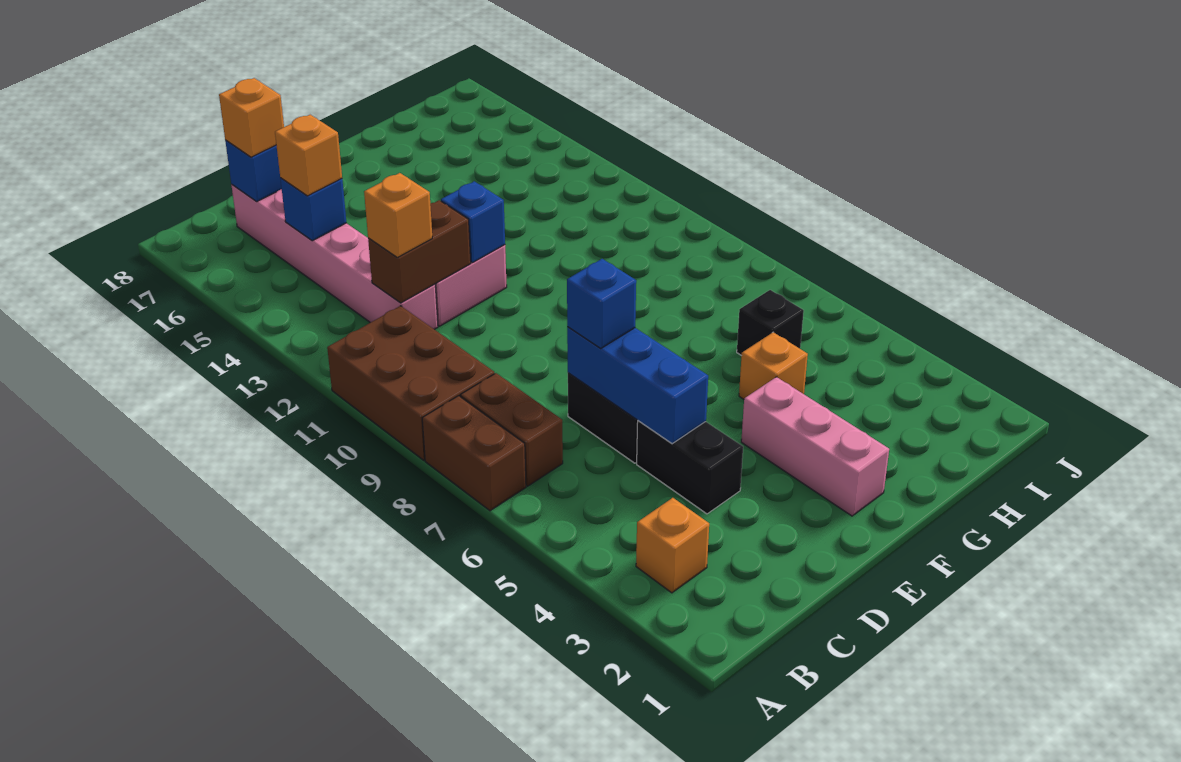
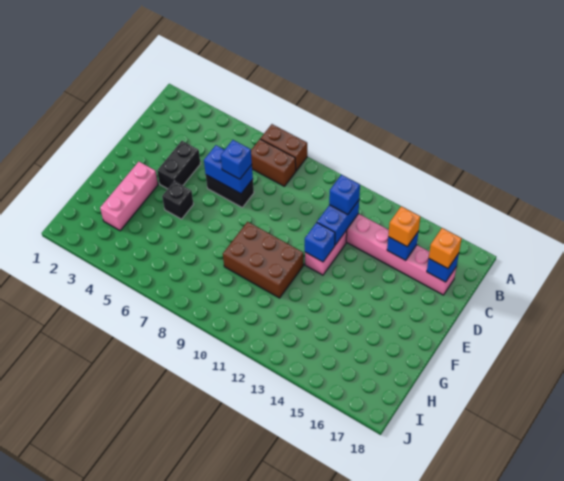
brown brick A9:B11 level 1 -> brown brick F9:G11 level 1
orange brick B3 level 1 -> none
brown brick C12:D12 level 2 -> blue brick C12:D12 level 2
orange brick C12 level 3 -> blue brick C12 level 3
black brick D4:D5 level 1 -> black brick D4:E4 level 1
blue brick D5:D7 level 2 -> blue brick D6:D7 level 2
pink brick F2:F4 level 1 -> pink brick F3:H3 level 1
orange brick G5 level 1 -> none
black brick H6 level 1 -> black brick F5 level 1

